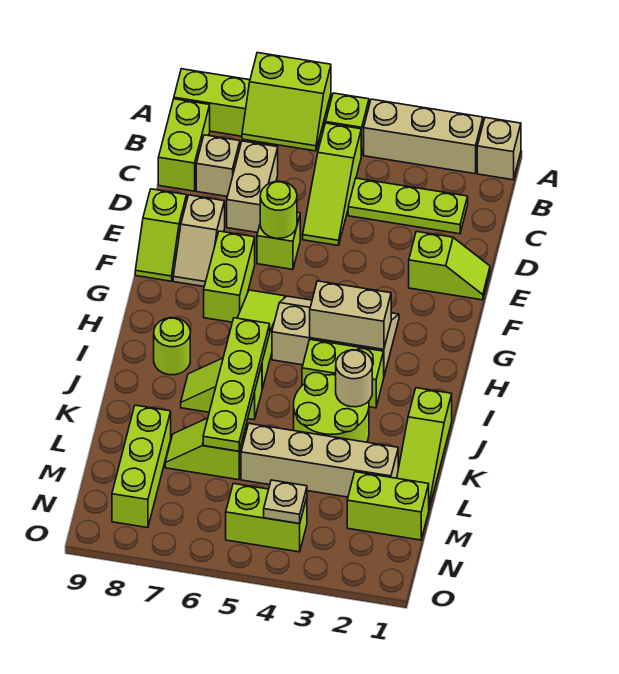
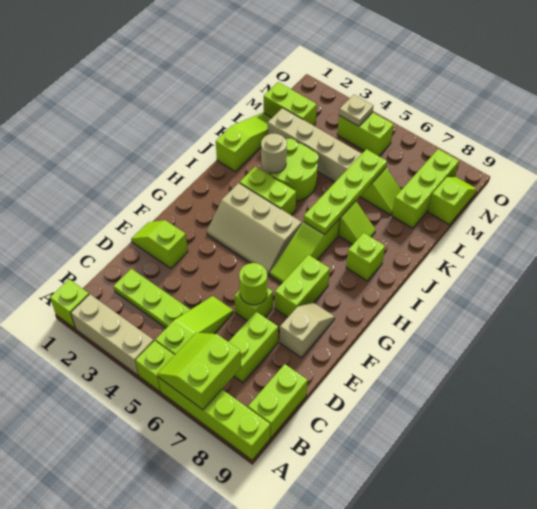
tan brick A1 level 1 -> lime brick A1 level 1
lime slope A6:B7 level 2 top A -> lime slope A6:B7 level 2 top 7
tan brick C7:D7 level 1 -> lime brick C7:D7 level 1
tan brick C8 level 1 -> none
lime slope E9:F9 level 1 top E -> lime slope M9:N9 level 1 top M
tan brick H3:H4 level 2 -> none
lime round brick I8 level 1 -> lime brick I8 level 1

